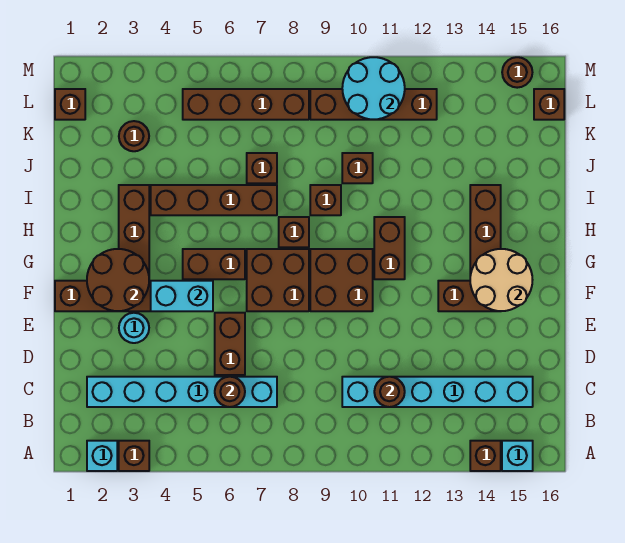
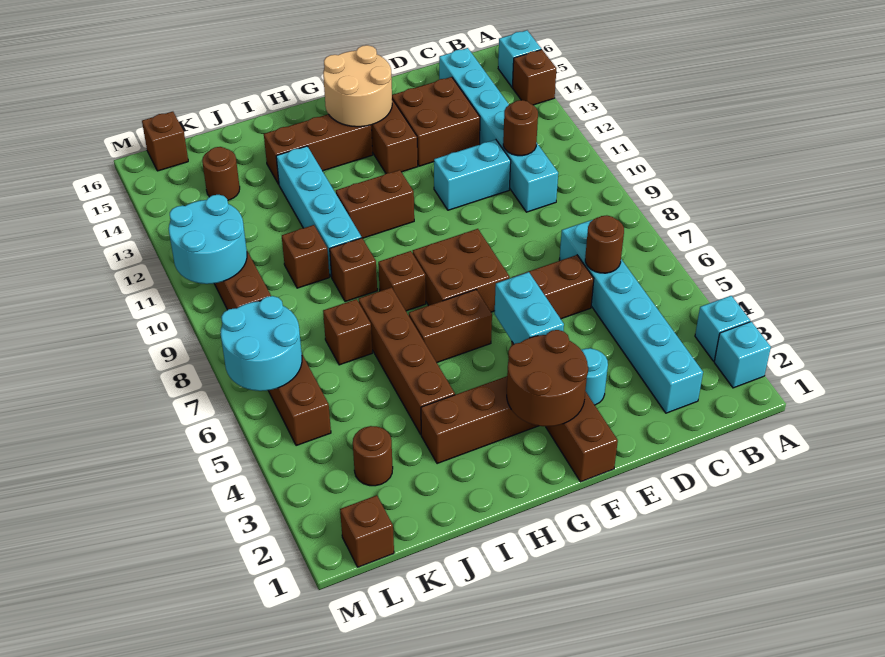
brown brick A3 level 1 -> cyan brick A3 level 1
none -> cyan brick D11:E11 level 1
brown brick F9:G10 level 1 -> brown brick D13:E14 level 1
brown brick G5:G6 level 1 -> brown brick G6:H6 level 1
none -> cyan brick I10:I13 level 1
none -> cyan round brick L6:M7 level 2
brown round brick M15 level 1 -> brown round brick K14 level 1

